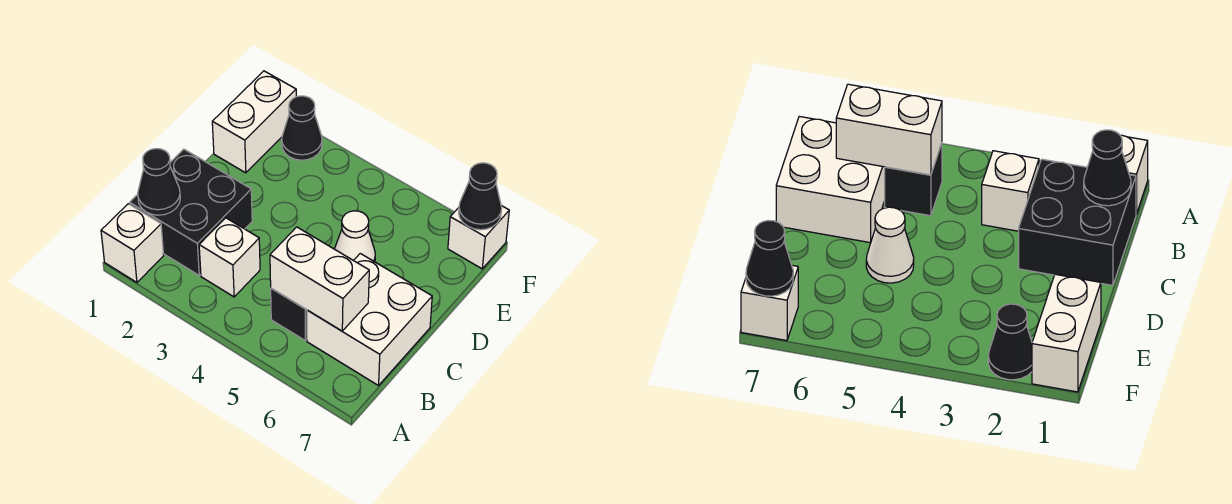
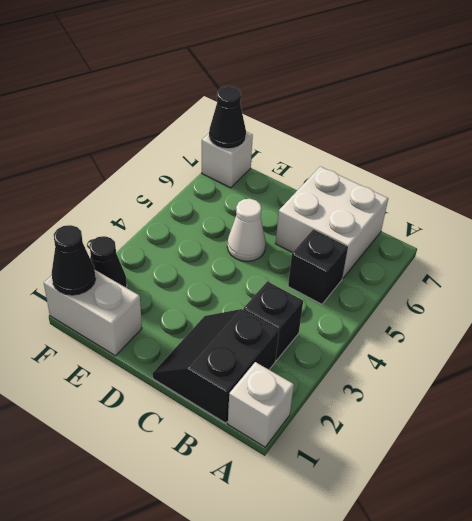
black brick B1:C2 level 1 -> black slope B1:C2 level 1 top B
black cone B1 level 2 -> black cone F1 level 2
white brick B3 level 1 -> black brick B3 level 1
white brick B5:B6 level 2 -> none

